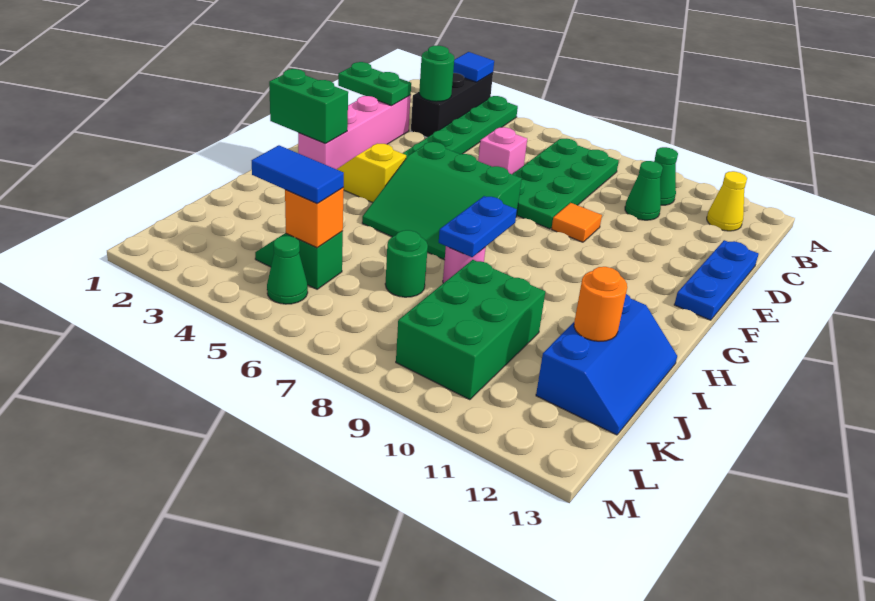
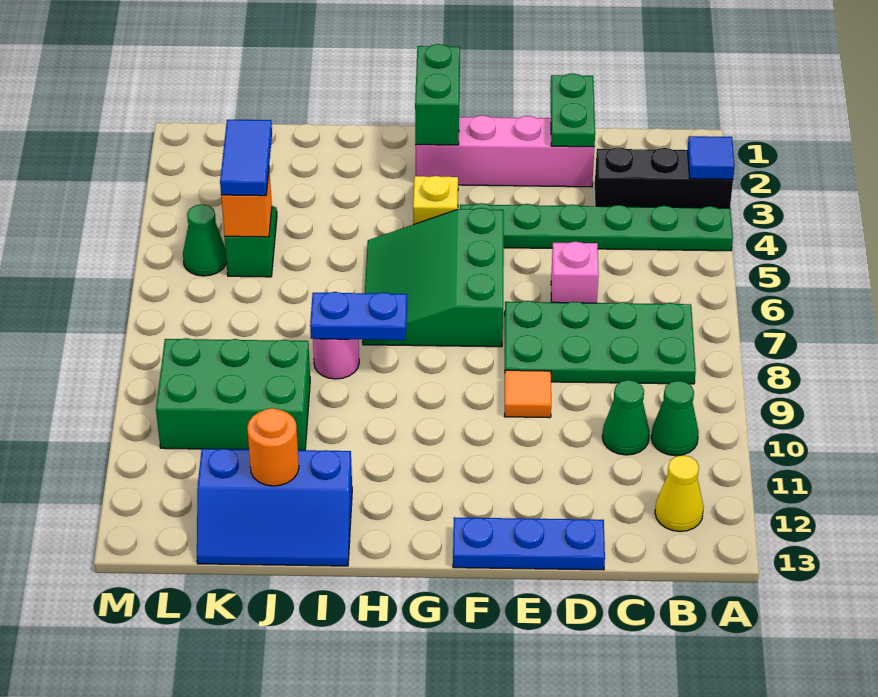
green round brick C3 level 2 -> none
green round brick J7 level 1 -> none

